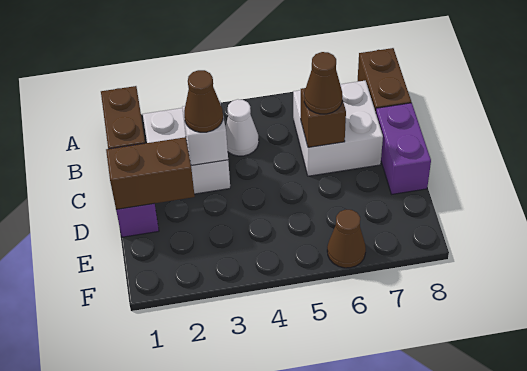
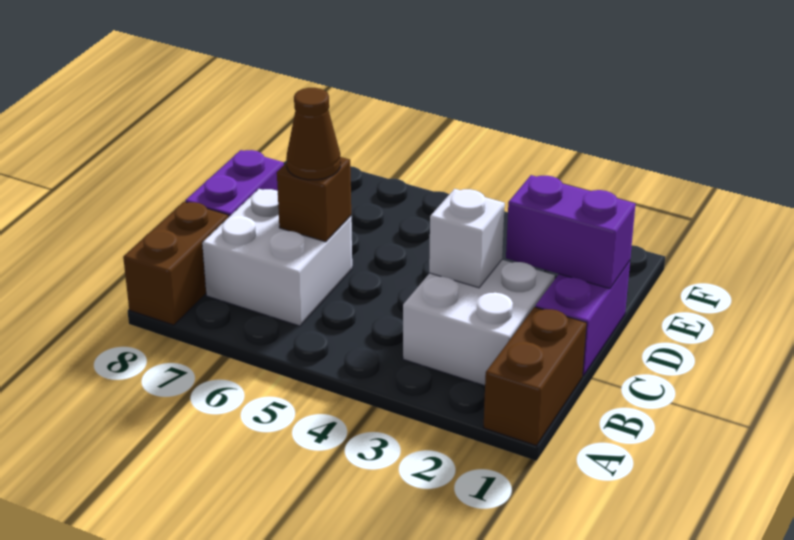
white cone B4 level 1 -> none
brown cone C3 level 3 -> none
brown brick D1:D2 level 2 -> purple brick D1:D2 level 2
brown cone F6 level 1 -> none

